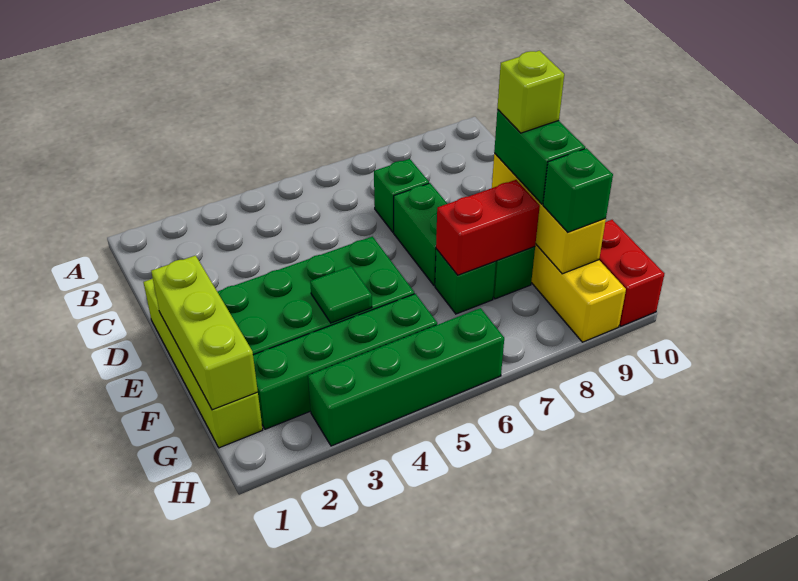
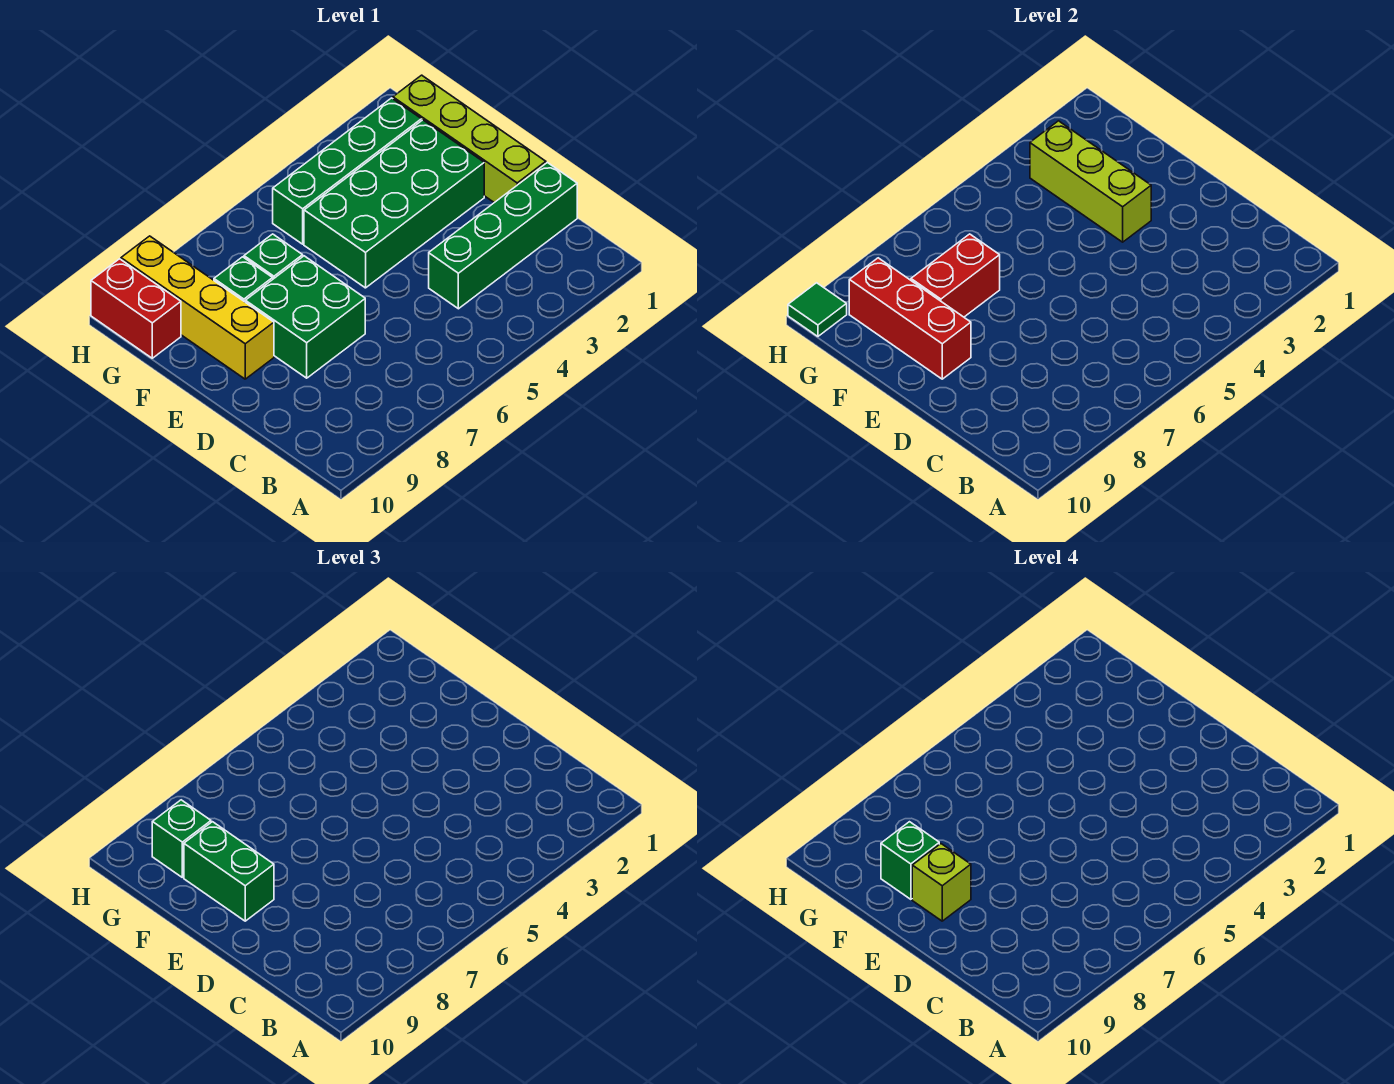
green brick C7 level 1 -> green brick F9 level 4
green brick D7:E7 level 1 -> green brick D7:E8 level 1
lime brick E1:G1 level 2 -> lime brick E3:G3 level 2
yellow brick E9:G9 level 2 -> red brick E9:G9 level 2
green tile F4 level 2 -> green tile H10 level 2
green brick H3:H6 level 1 -> green brick C1:C4 level 1

